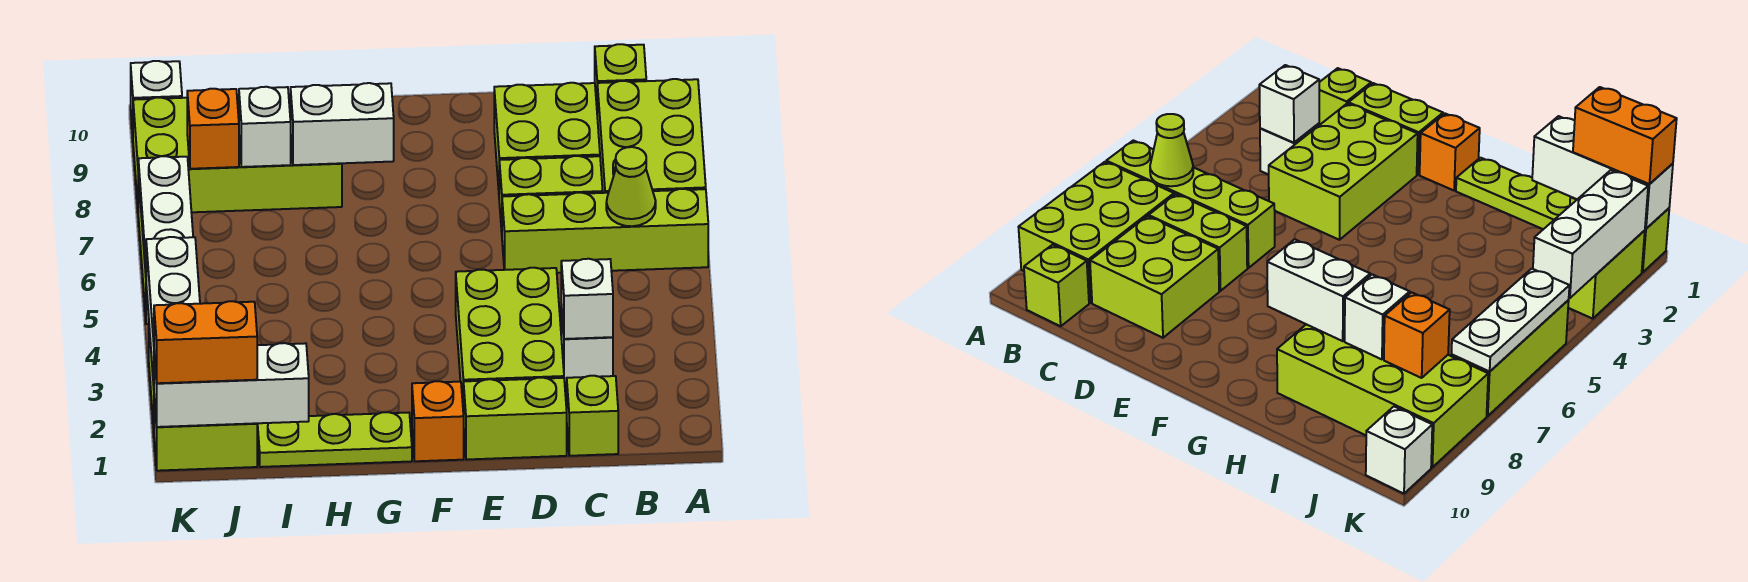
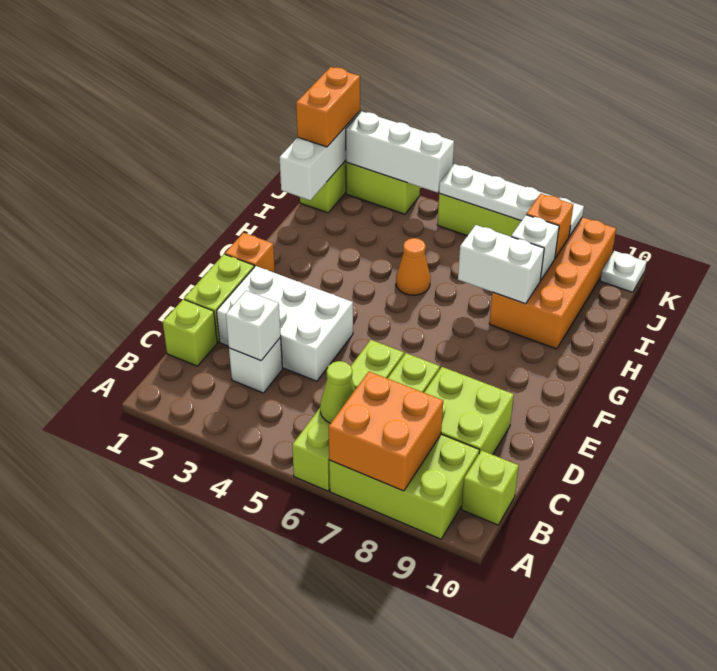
none -> orange brick A7:B8 level 2
lime brick D2:E4 level 1 -> white brick D2:E4 level 1
lime plate G1:I1 level 1 -> none
white brick G8:H8 level 2 -> white brick H7:H8 level 2
none -> orange cone H5 level 1
lime brick H8:K9 level 1 -> orange brick H8:K9 level 1
white plate K5:K7 level 2 -> white plate K5:K8 level 2
white brick K10 level 1 -> white plate K10 level 1

